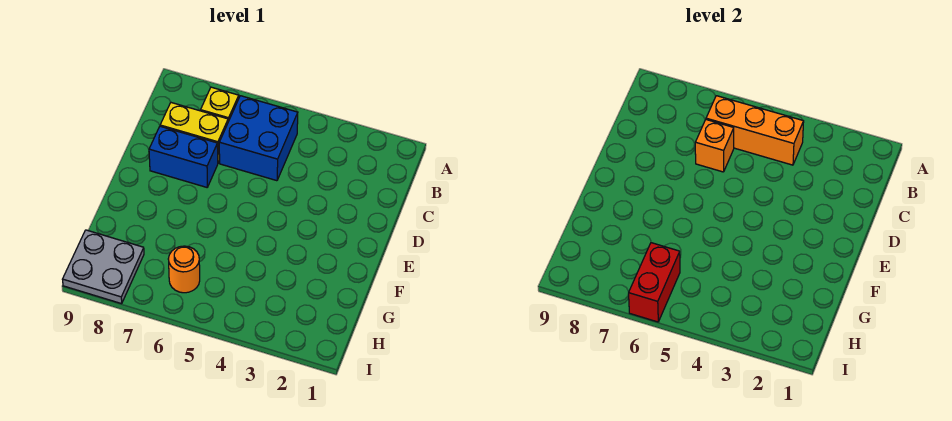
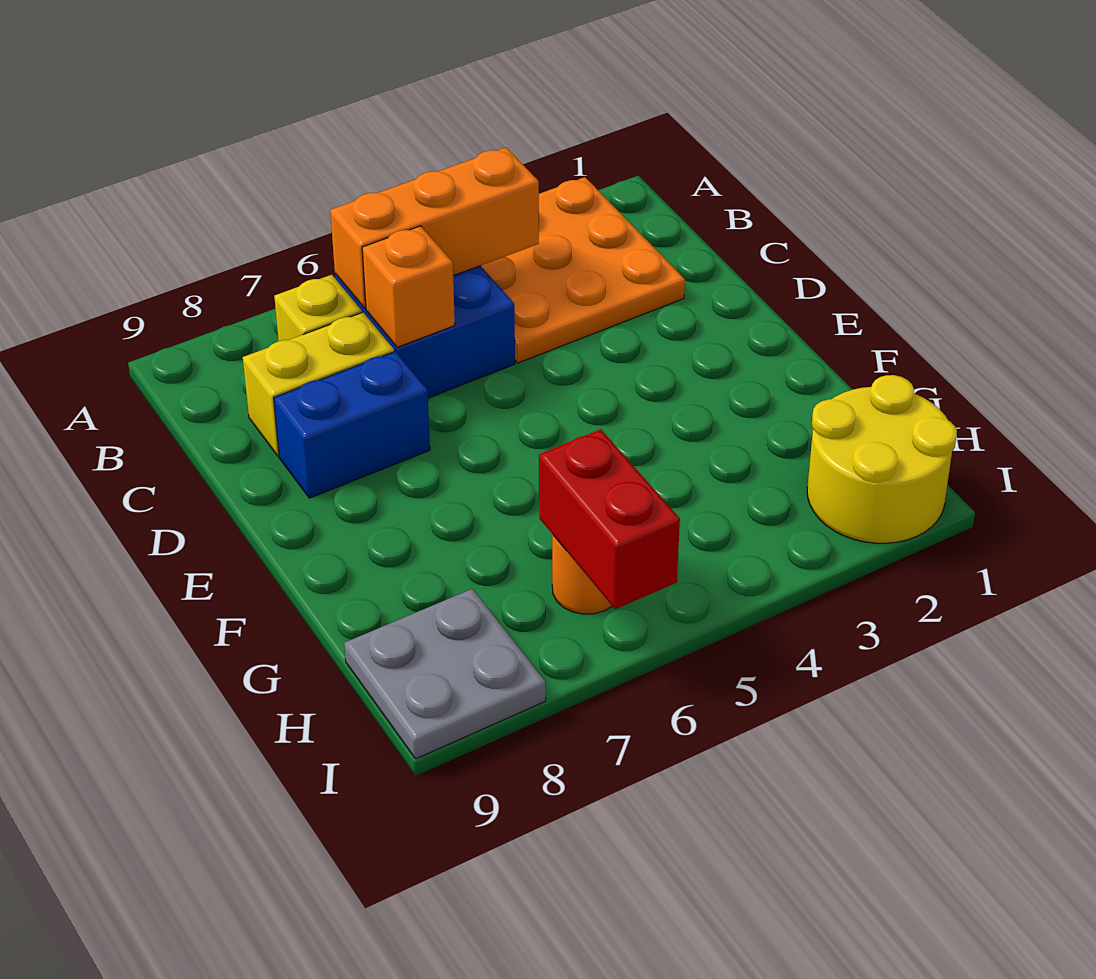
none -> orange plate A2:C4 level 1
none -> yellow round brick H1:I2 level 1

